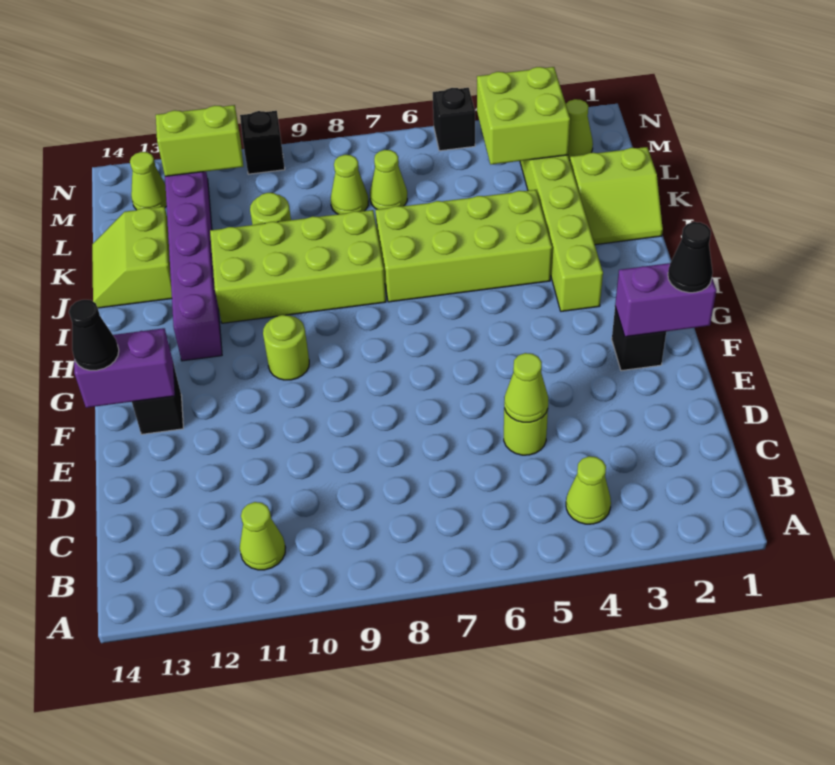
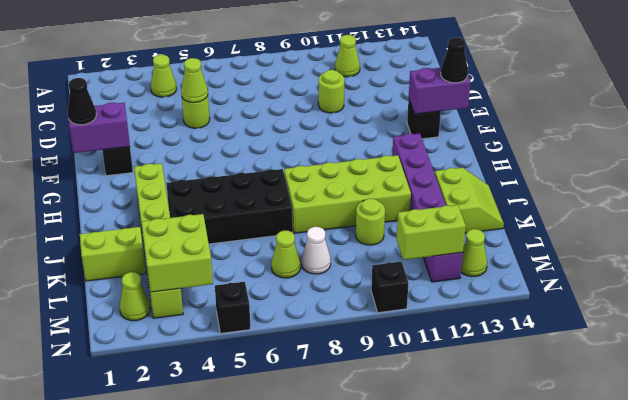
lime round brick G10 level 1 -> lime round brick D10 level 1
lime brick I4:J7 level 1 -> black brick I4:J7 level 1
lime cone L8 level 1 -> white cone L8 level 1

